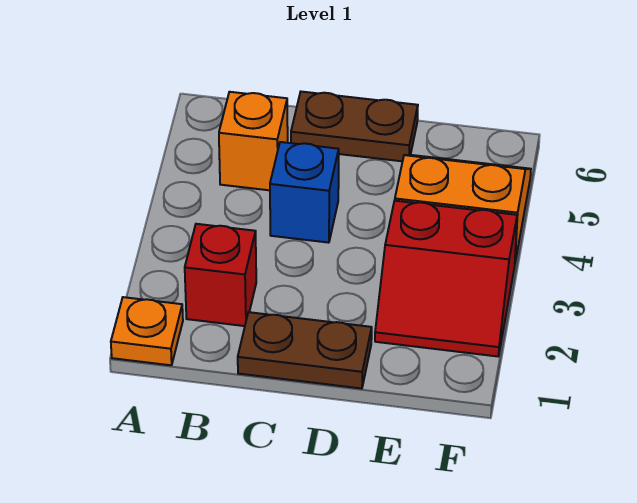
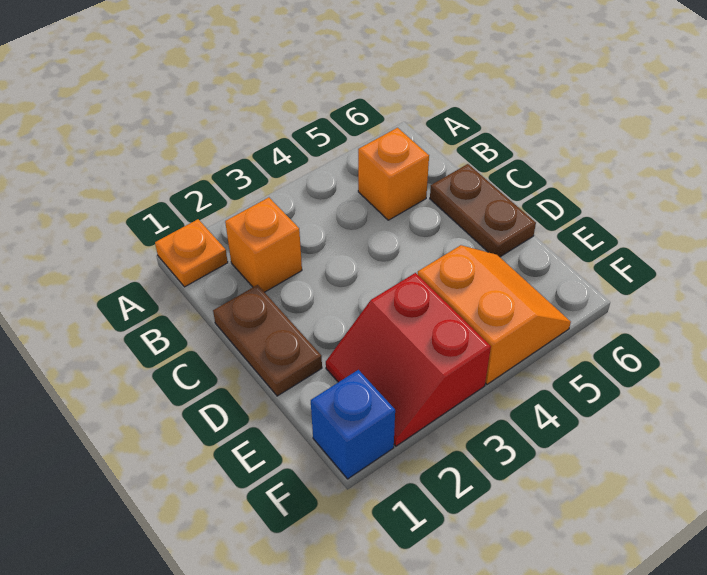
red brick B2 level 1 -> orange brick B2 level 1
blue brick C4 level 1 -> blue brick F1 level 1

